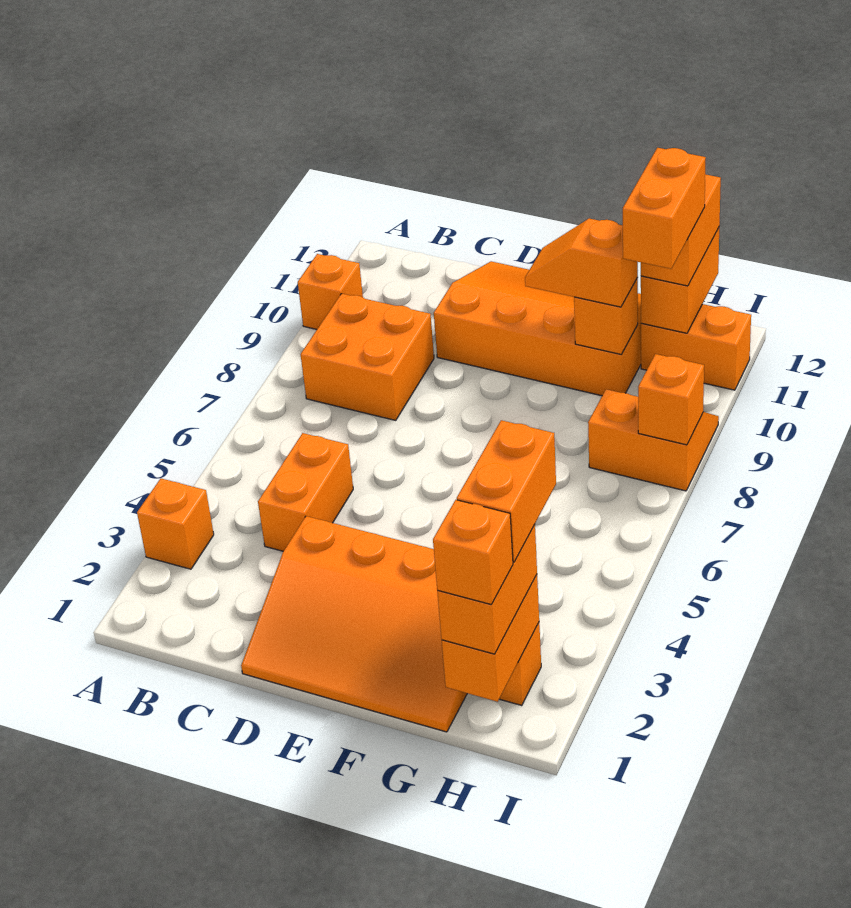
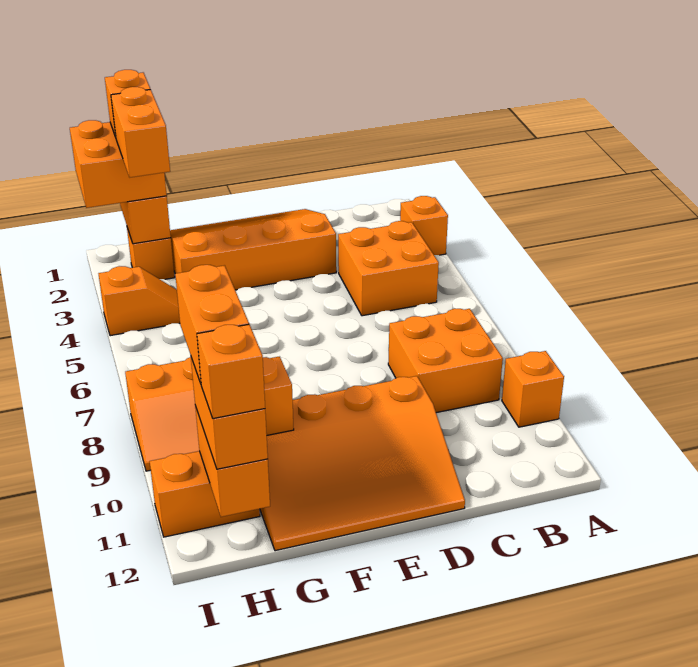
orange brick C4:C5 level 1 -> orange brick B4:C5 level 1
orange slope F10:G10 level 3 top G -> orange slope H4:I4 level 1 top I
orange brick H1:H2 level 3 -> orange brick H1:I2 level 3
orange brick I8 level 2 -> orange brick H12 level 4

